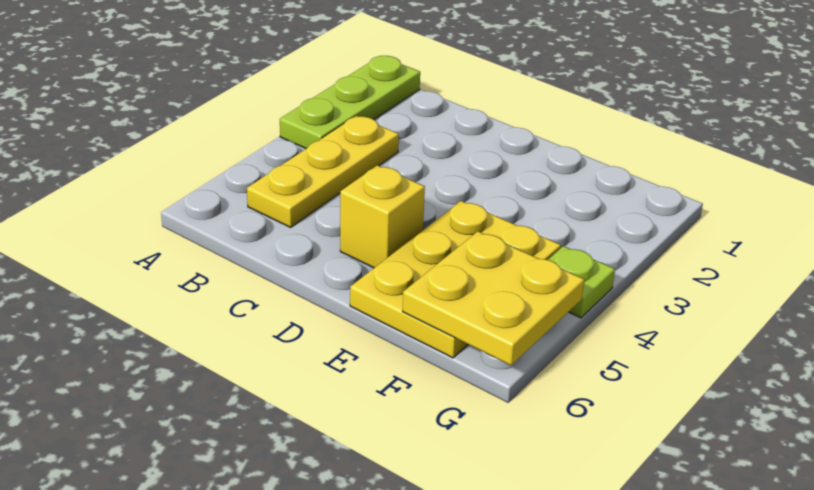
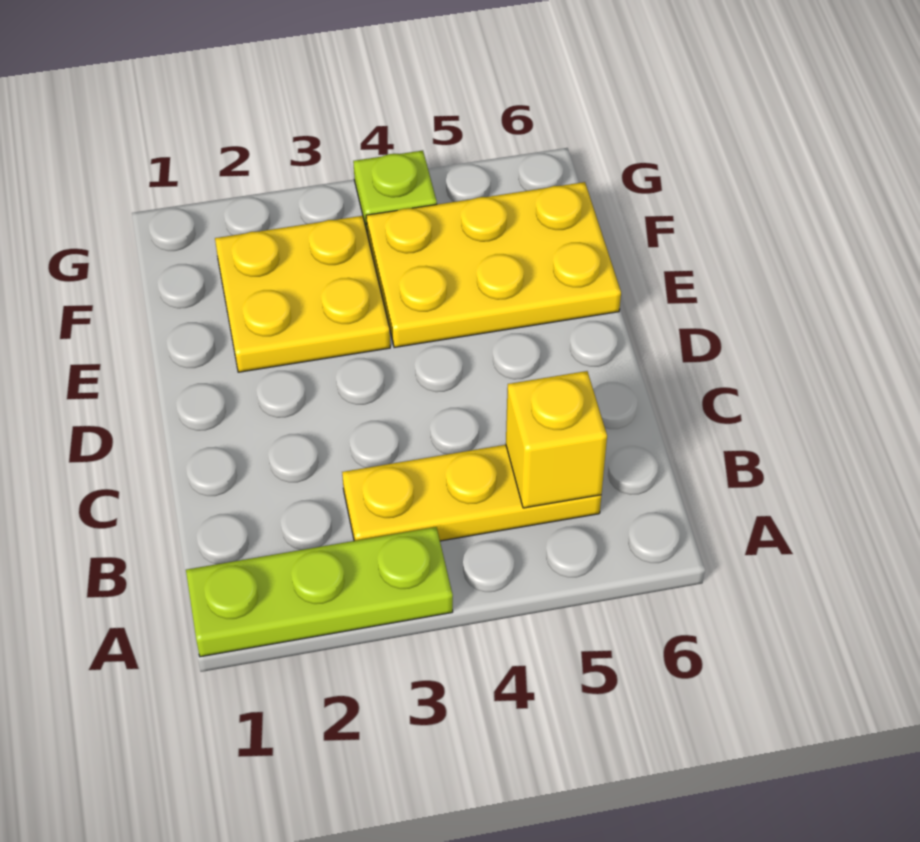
yellow brick D5 level 1 -> yellow brick B5 level 2
yellow plate F5:G6 level 2 -> yellow plate E2:F3 level 1

